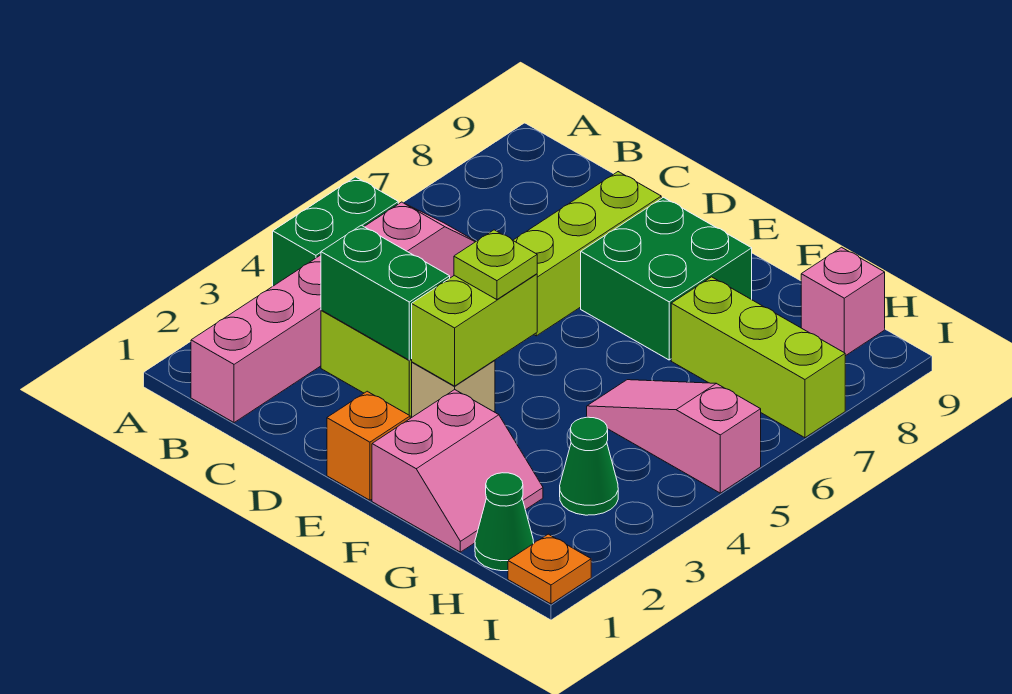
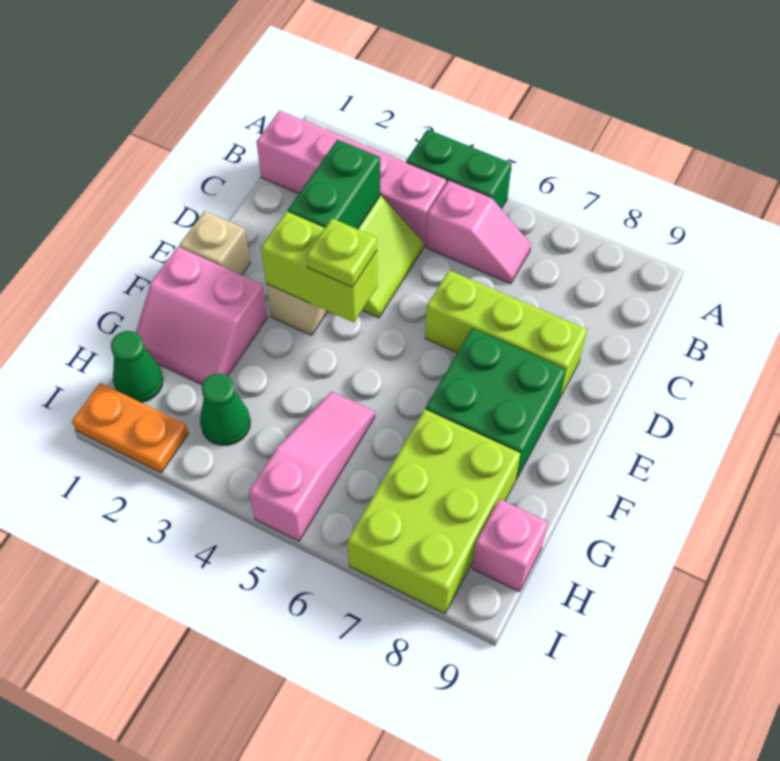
orange brick E1 level 1 -> tan brick E1 level 1
lime brick G7:I7 level 1 -> lime brick G7:I8 level 1
orange plate I1 level 1 -> orange plate I1:I2 level 1

